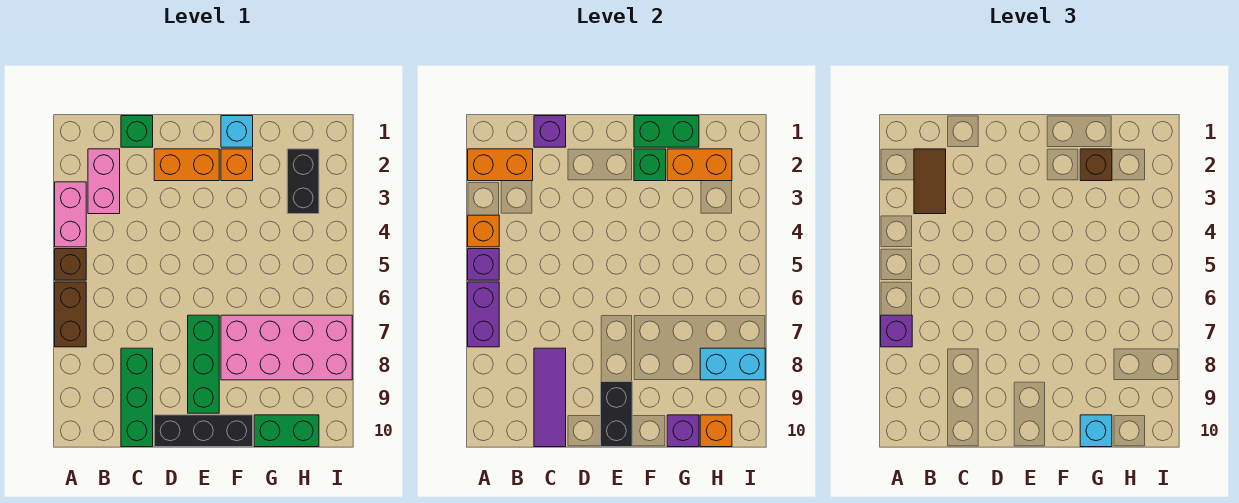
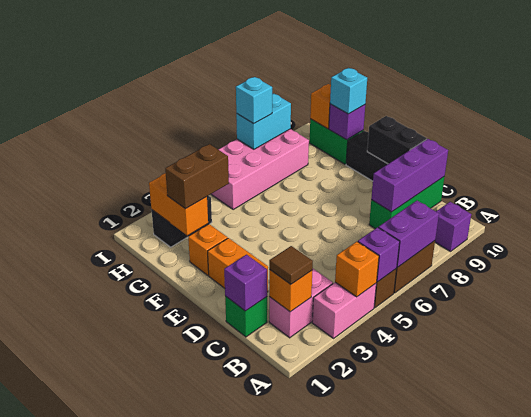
orange brick A2:B2 level 2 -> orange brick B2 level 2
purple brick A7 level 3 -> purple brick A9 level 1
brown tile B2:B3 level 3 -> brown tile B2 level 3
purple tile C8:C10 level 2 -> purple brick C8:C10 level 2
green brick E7:E9 level 1 -> none
black brick E9:E10 level 2 -> black brick D10:E10 level 2
cyan brick F1 level 1 -> cyan brick I7 level 3
green brick F1:G1 level 2 -> none
green brick F2 level 2 -> none
pink brick F7:I8 level 1 -> pink brick H5:I8 level 1
brown brick G2 level 3 -> brown brick G2:G3 level 3
cyan brick H8:I8 level 2 -> cyan brick I7:I8 level 2

